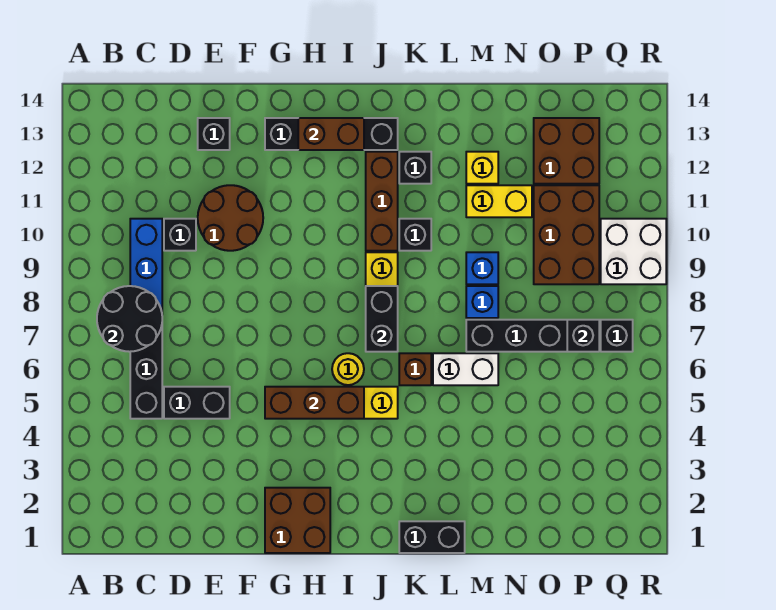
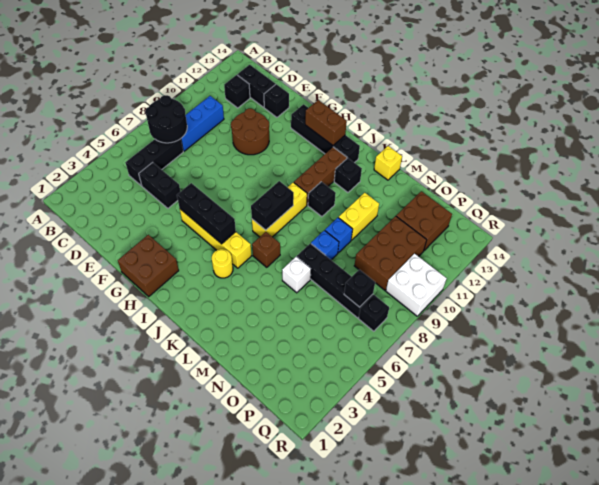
black brick D10 level 1 -> black brick C12 level 1
brown brick G5:I5 level 2 -> black brick G5:I5 level 2
yellow round brick I6 level 1 -> yellow round brick J4 level 1
black brick K1:L1 level 1 -> black brick C13:D13 level 1
white brick L6:M6 level 1 -> white brick M6 level 1
yellow brick M11:N11 level 1 -> yellow brick M10:M11 level 1
yellow brick M12 level 1 -> yellow brick L14 level 1

